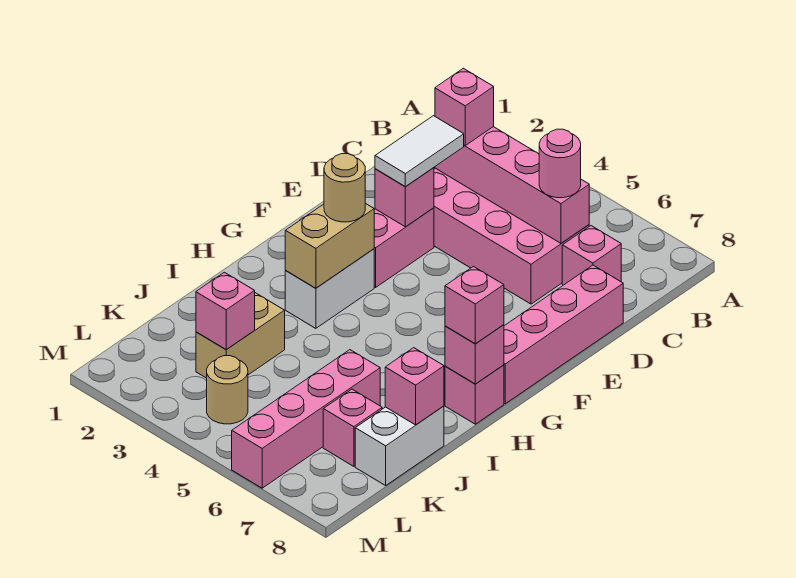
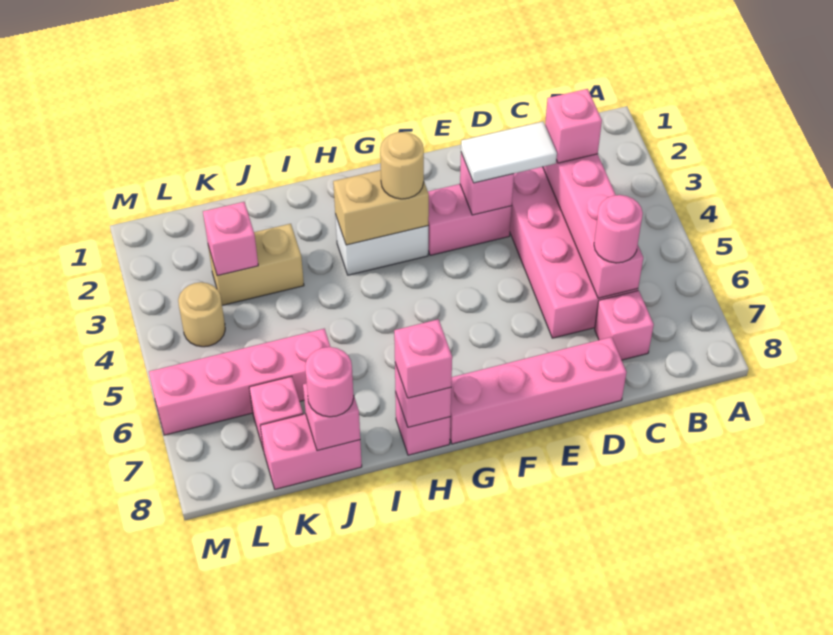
white brick J8:K8 level 1 -> pink brick J8:K8 level 1
none -> pink round brick J8 level 3

